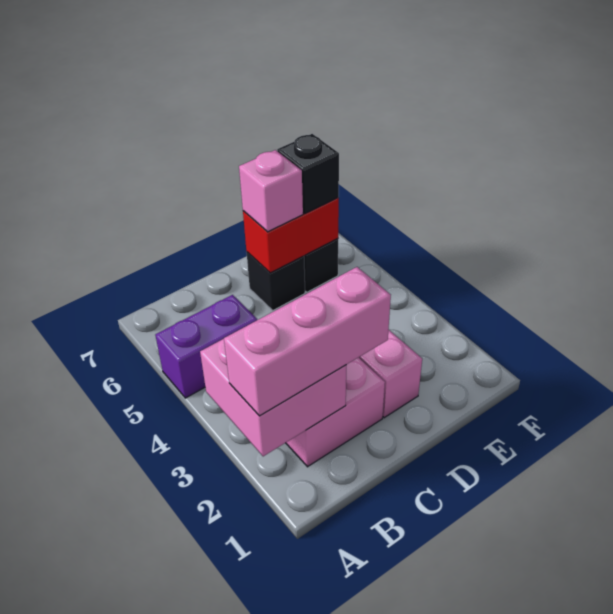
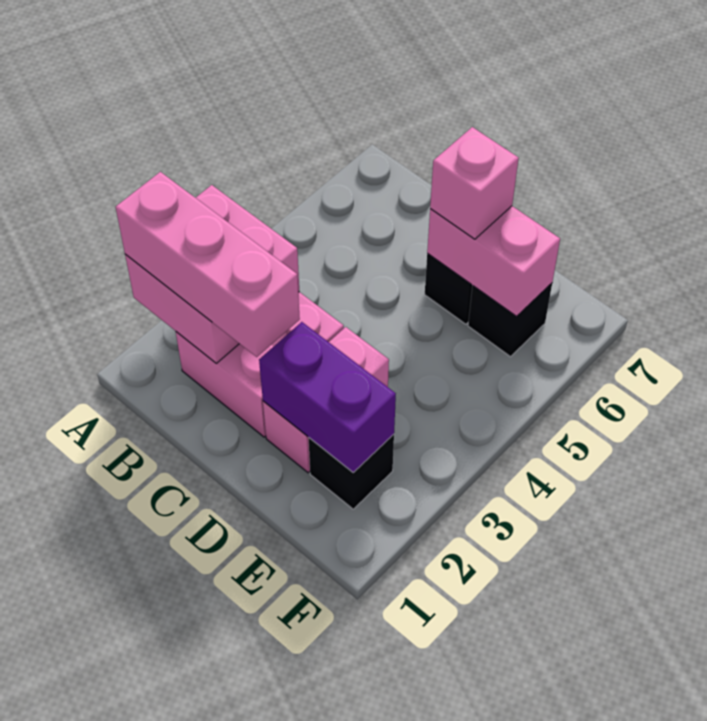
purple brick A5:B5 level 1 -> purple brick D2:E2 level 2
red brick D6:E6 level 2 -> pink brick D6:E6 level 2
black brick E6 level 3 -> black brick E2 level 1

